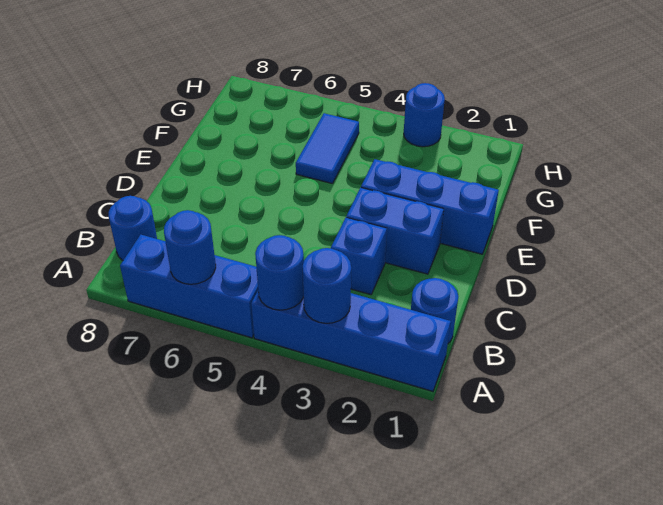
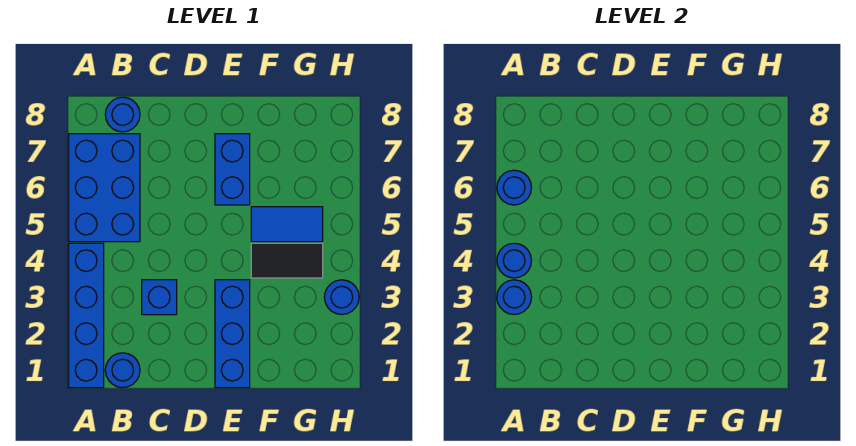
blue brick A5:A7 level 1 -> blue brick A5:B7 level 1
blue brick D2:D3 level 1 -> blue brick E6:E7 level 1
none -> black tile F4:G4 level 1

